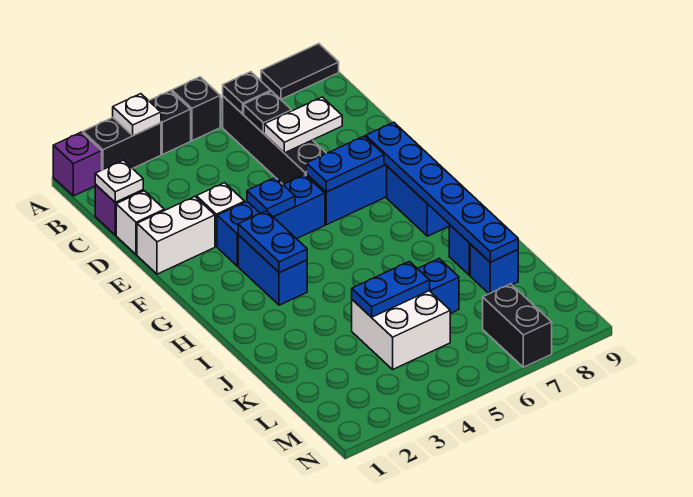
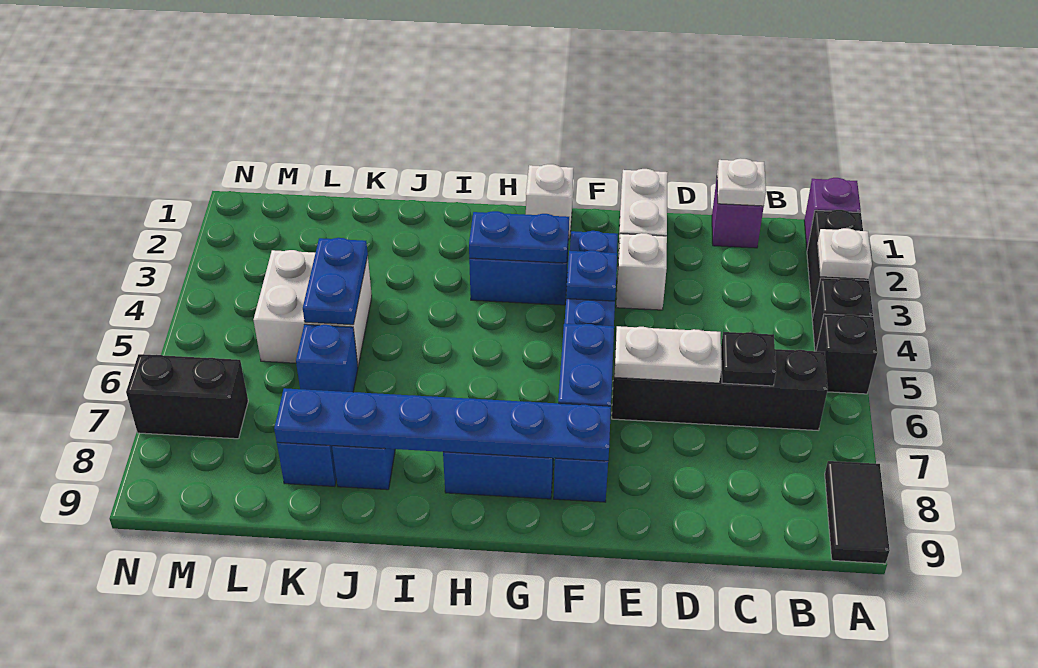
black plate B6 level 2 -> none
white brick D1 level 1 -> white brick G1 level 1
white plate D6:D7 level 2 -> white plate D6:E6 level 2

